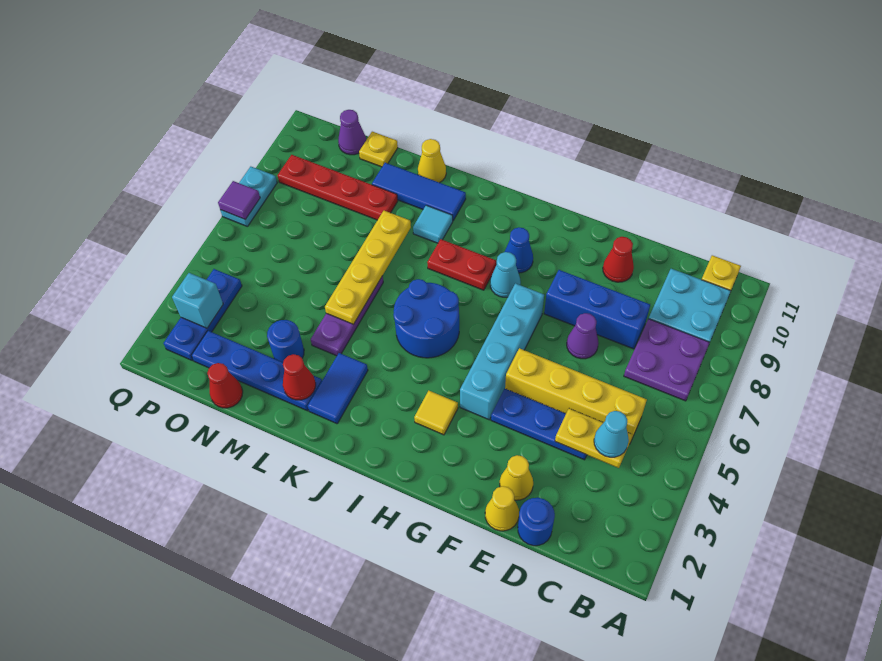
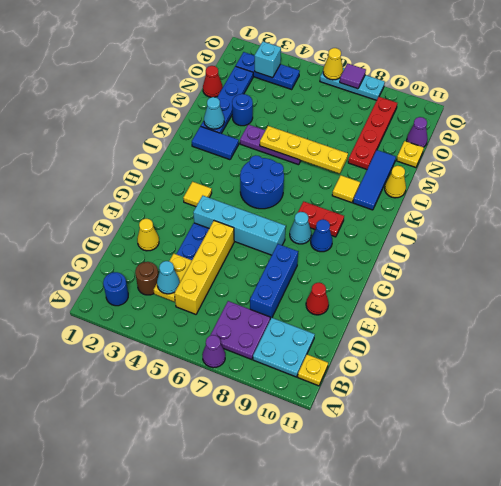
none -> brown round brick C3 level 1
blue round brick D1 level 1 -> blue round brick B2 level 1
yellow cone E1 level 1 -> yellow cone Q6 level 2
purple cone E7 level 1 -> purple cone A7 level 1
red plate I8:J8 level 1 -> red plate I8:I9 level 1
cyan tile K9 level 1 -> yellow tile K9 level 1
red cone L2 level 2 -> cyan cone L2 level 2
cyan plate Q7:Q8 level 1 -> cyan plate Q6:Q8 level 1

